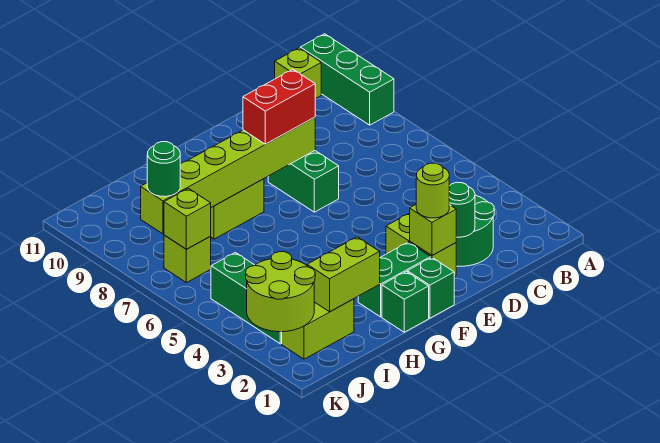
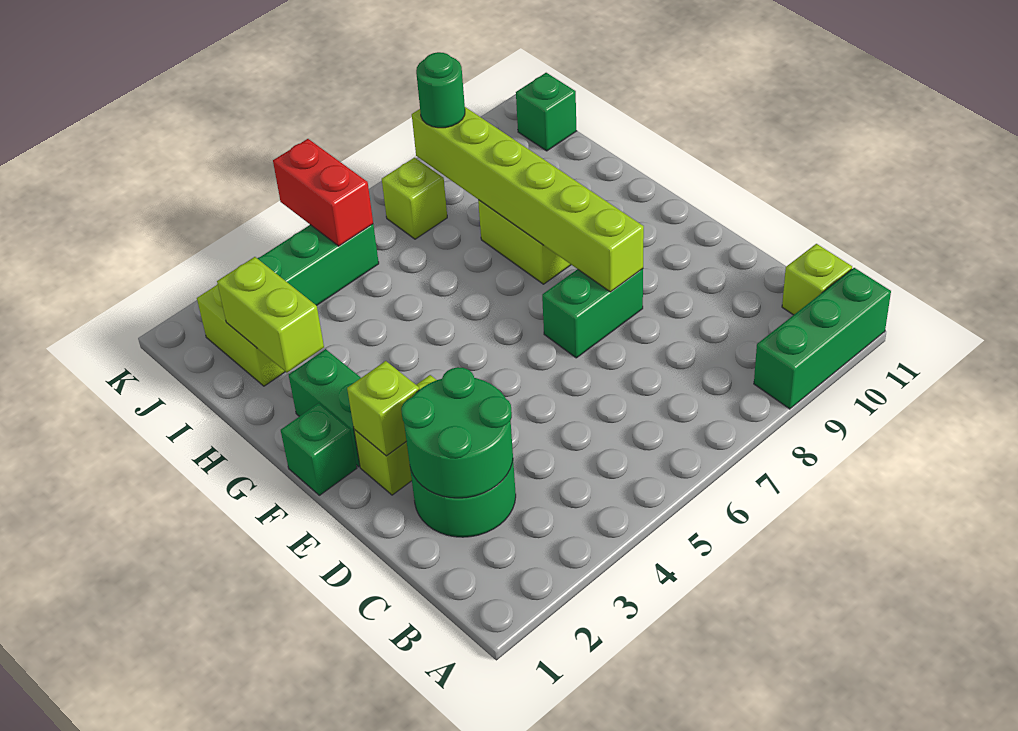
green round brick D2 level 2 -> green round brick C2:D3 level 2
lime round brick E2 level 3 -> none
red brick E8:F8 level 3 -> red brick J5:K5 level 2
green brick G1 level 1 -> green brick J11 level 1
lime round brick J2:K3 level 2 -> none
lime brick J7 level 2 -> none

